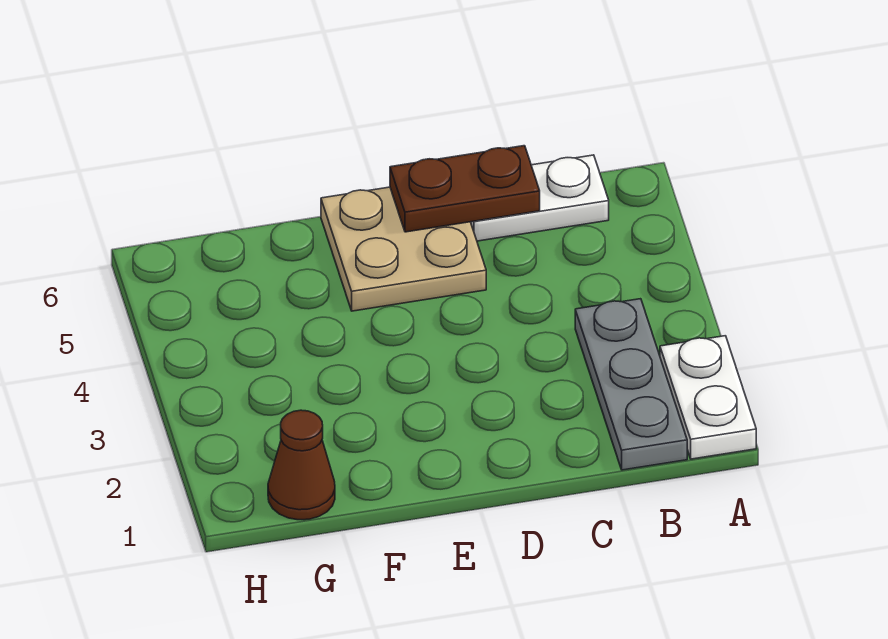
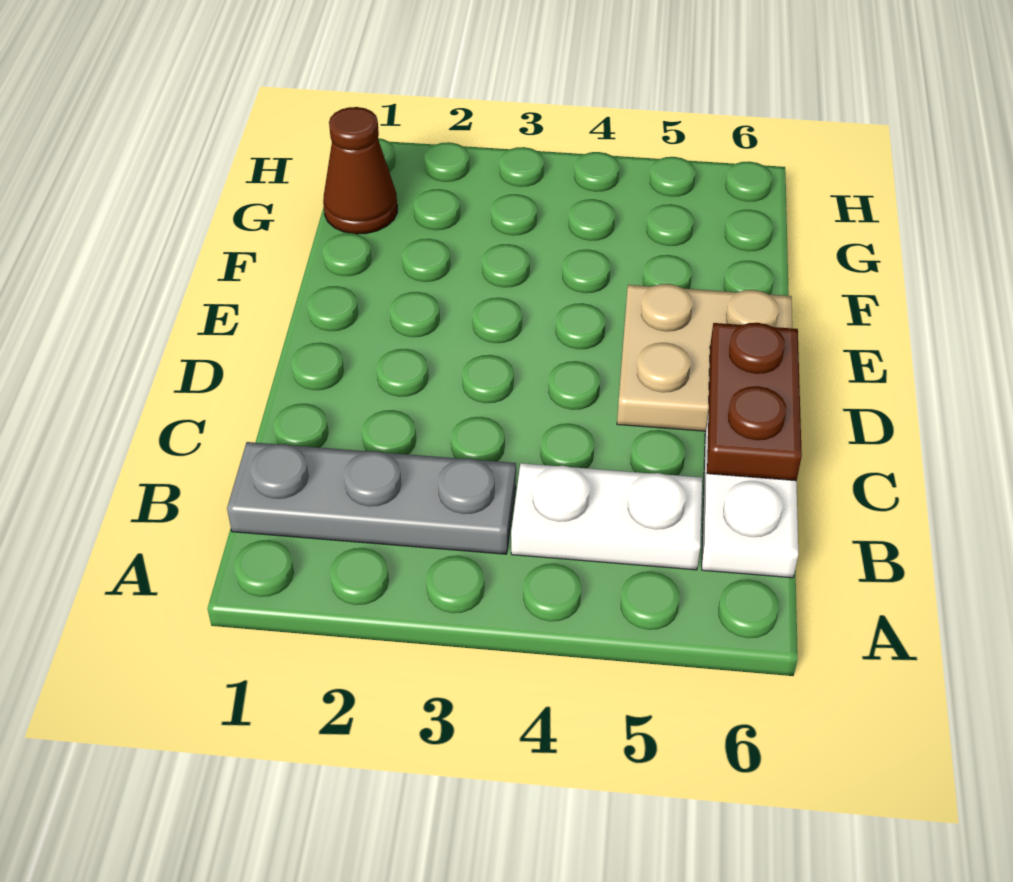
white plate A1:A2 level 1 -> white plate B4:B5 level 1

